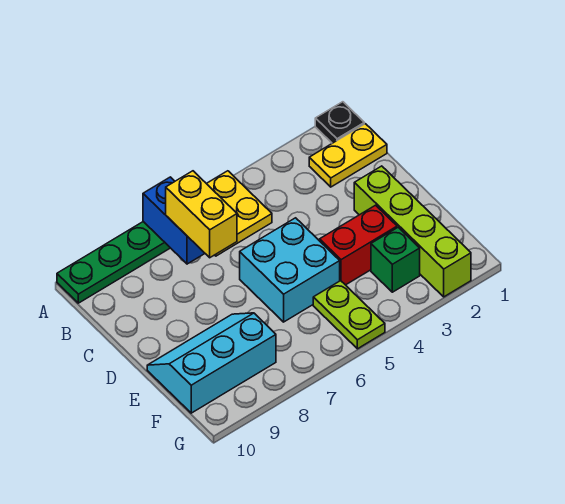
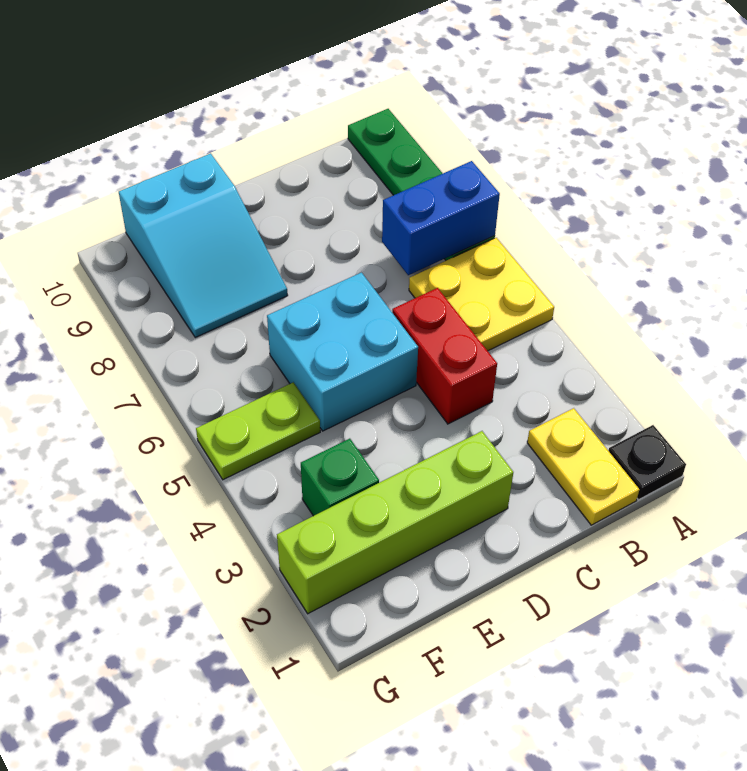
yellow brick B7:C7 level 3 -> none
red brick E3:E4 level 1 -> red brick C4:C5 level 1
cyan slope E8:F10 level 1 top F -> cyan slope E8:F10 level 1 top 10

